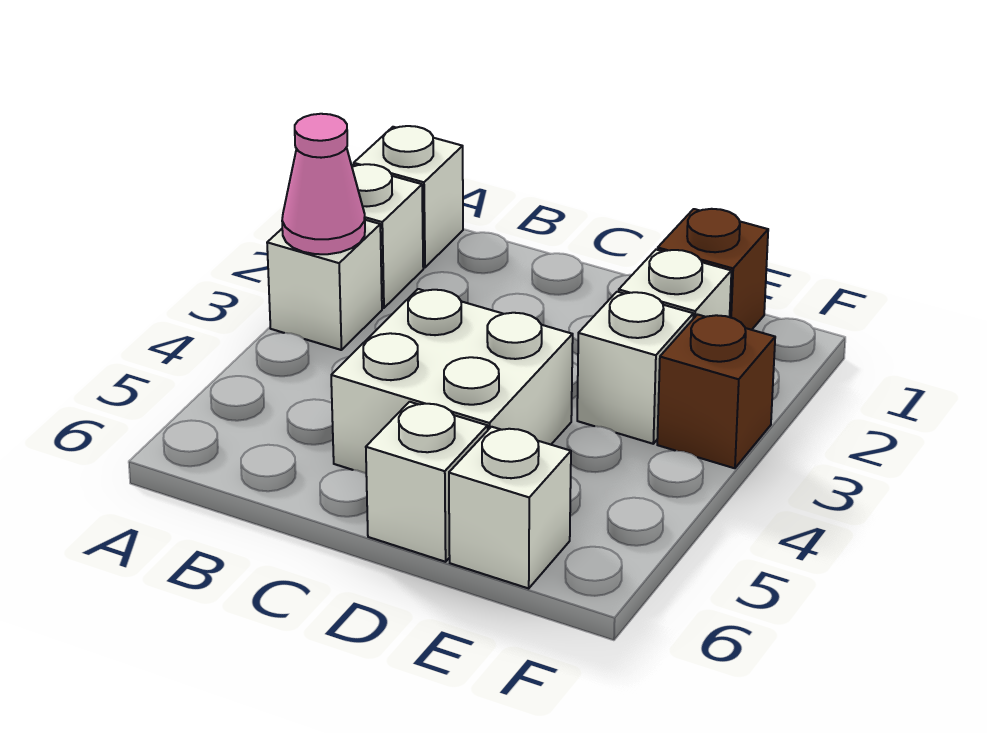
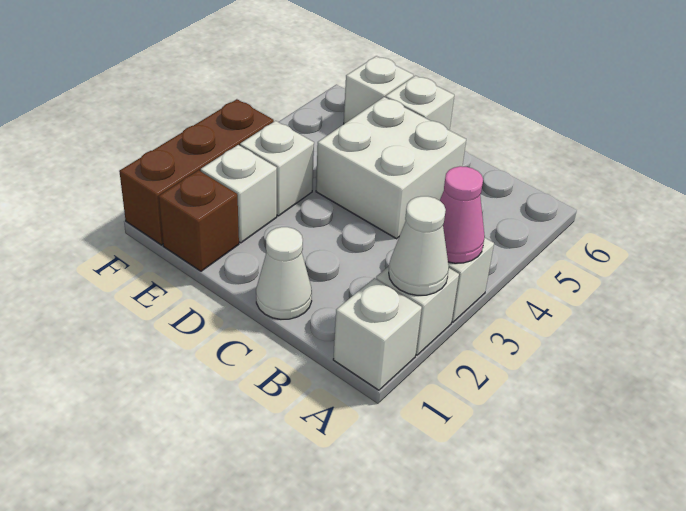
none -> white cone A2 level 2
none -> white cone C1 level 1
brown brick F3 level 1 -> brown brick F1:F3 level 1

